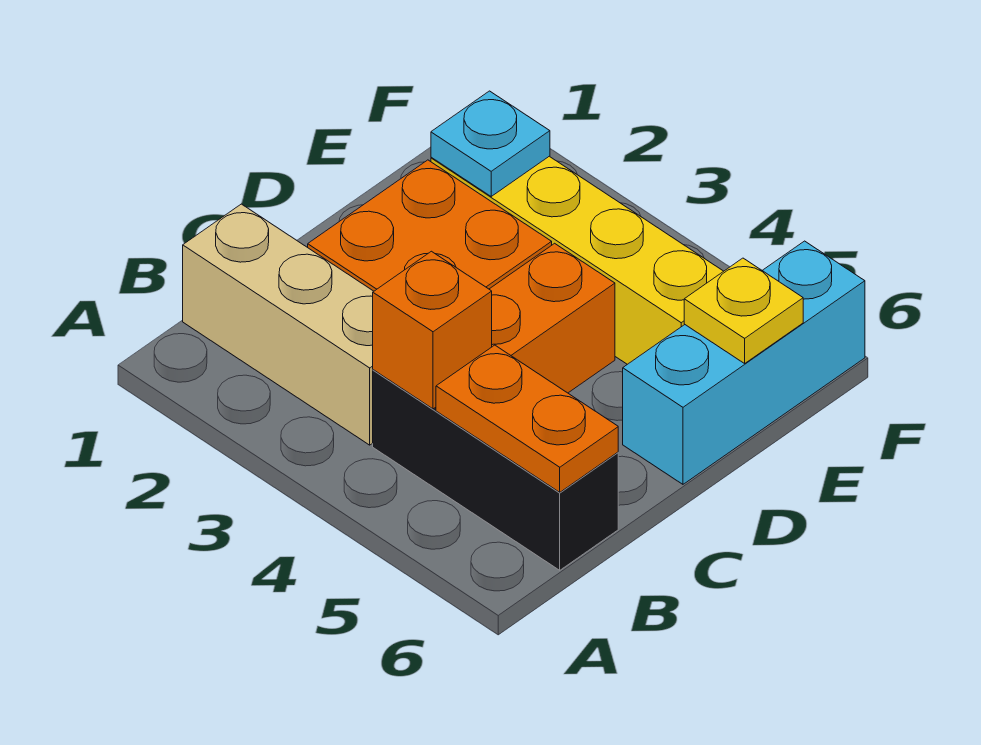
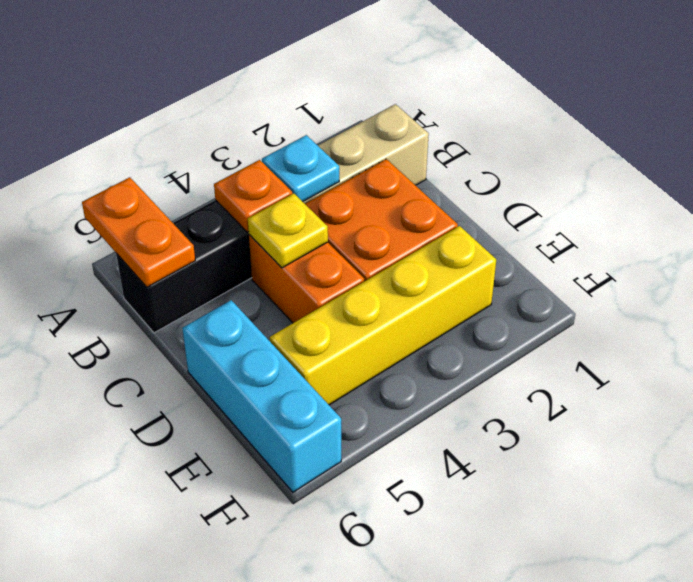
orange brick B4 level 2 -> orange plate B4 level 2
orange plate B5:B6 level 2 -> orange plate A6:B6 level 2
cyan plate E2 level 2 -> cyan plate B3 level 2
yellow plate E6 level 2 -> yellow plate C4 level 2

